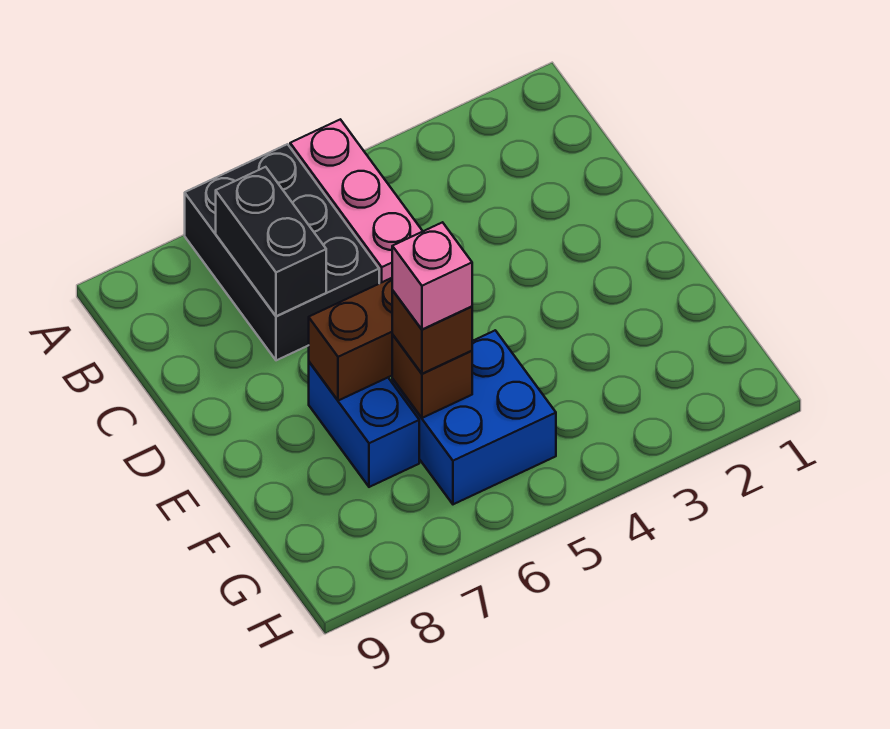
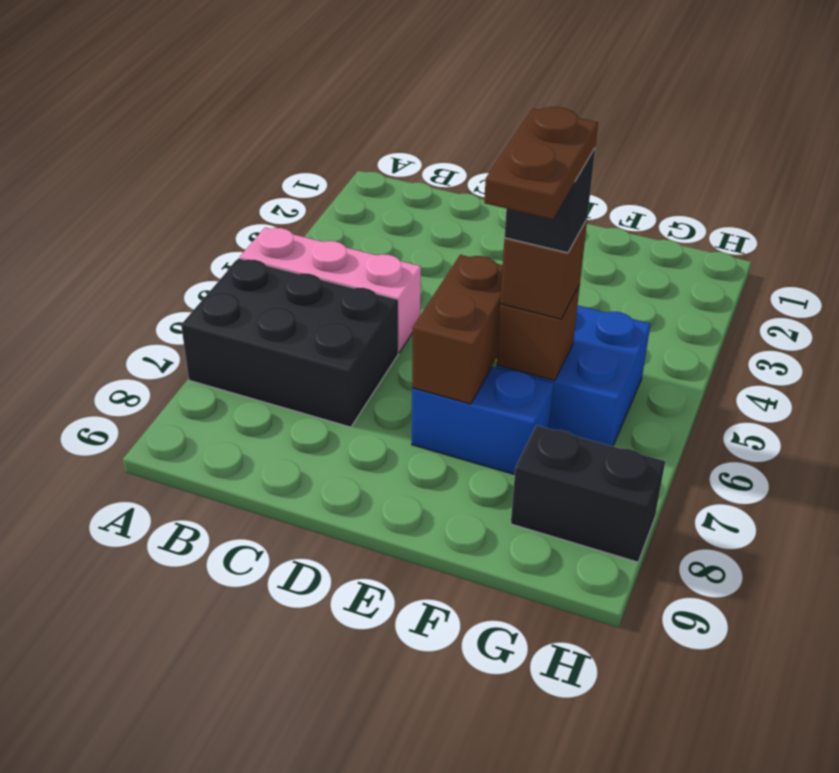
black brick B7:C7 level 2 -> black brick G8:H8 level 1
pink brick F6 level 4 -> black brick F6 level 4
none -> brown plate F6:F7 level 5

